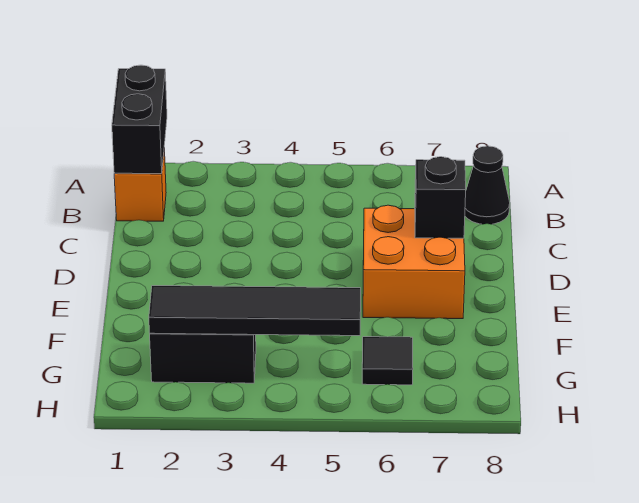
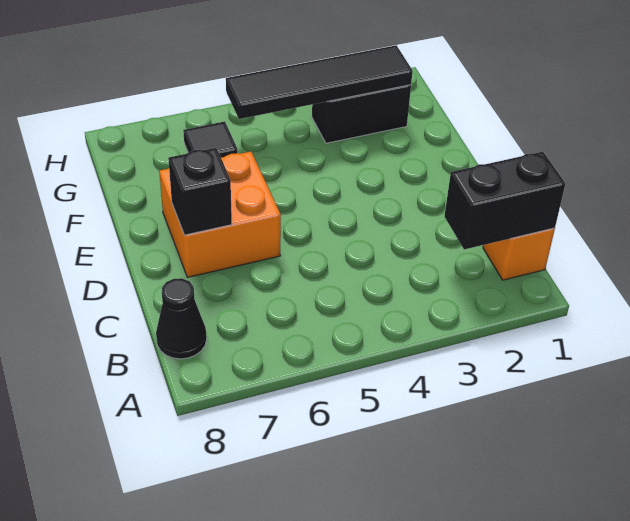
black brick A1:B1 level 2 -> black brick B1:B2 level 2

